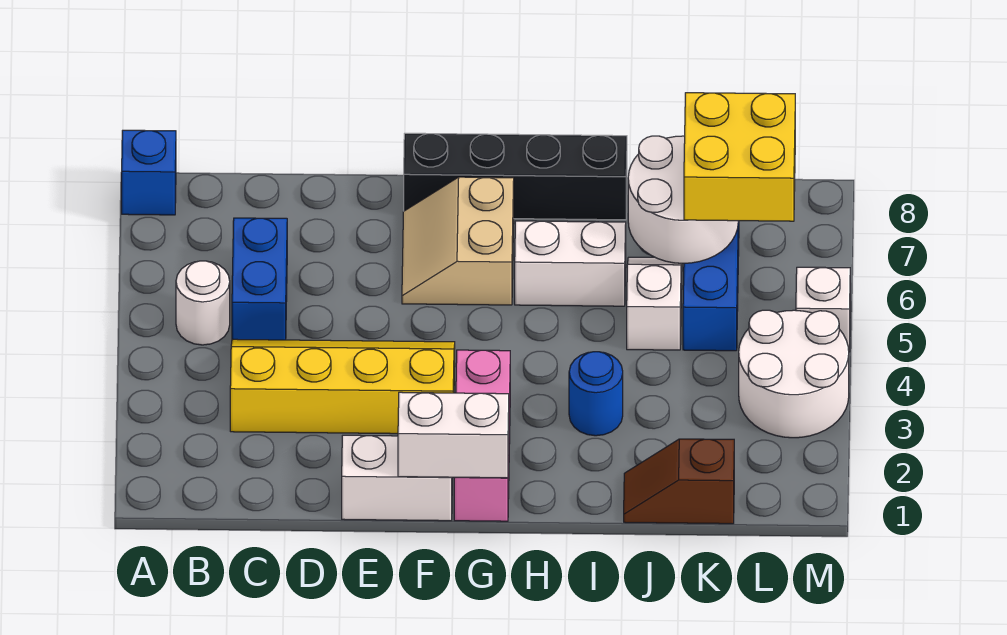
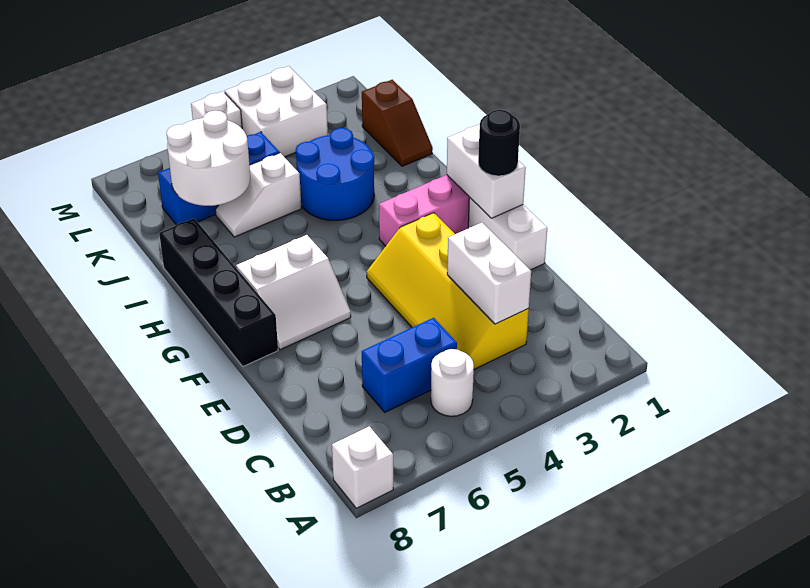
blue brick A8 level 1 -> white brick A8 level 1
none -> black round brick F1 level 3
tan slope F6:G7 level 1 top G -> white slope F6:G7 level 1 top G
white brick H6:I6 level 1 -> white brick C3:D3 level 2
blue round brick I3 level 1 -> blue round brick I3:J4 level 1
yellow brick K6:L7 level 3 -> none
white round brick L3:M4 level 1 -> white brick L3:M4 level 1

